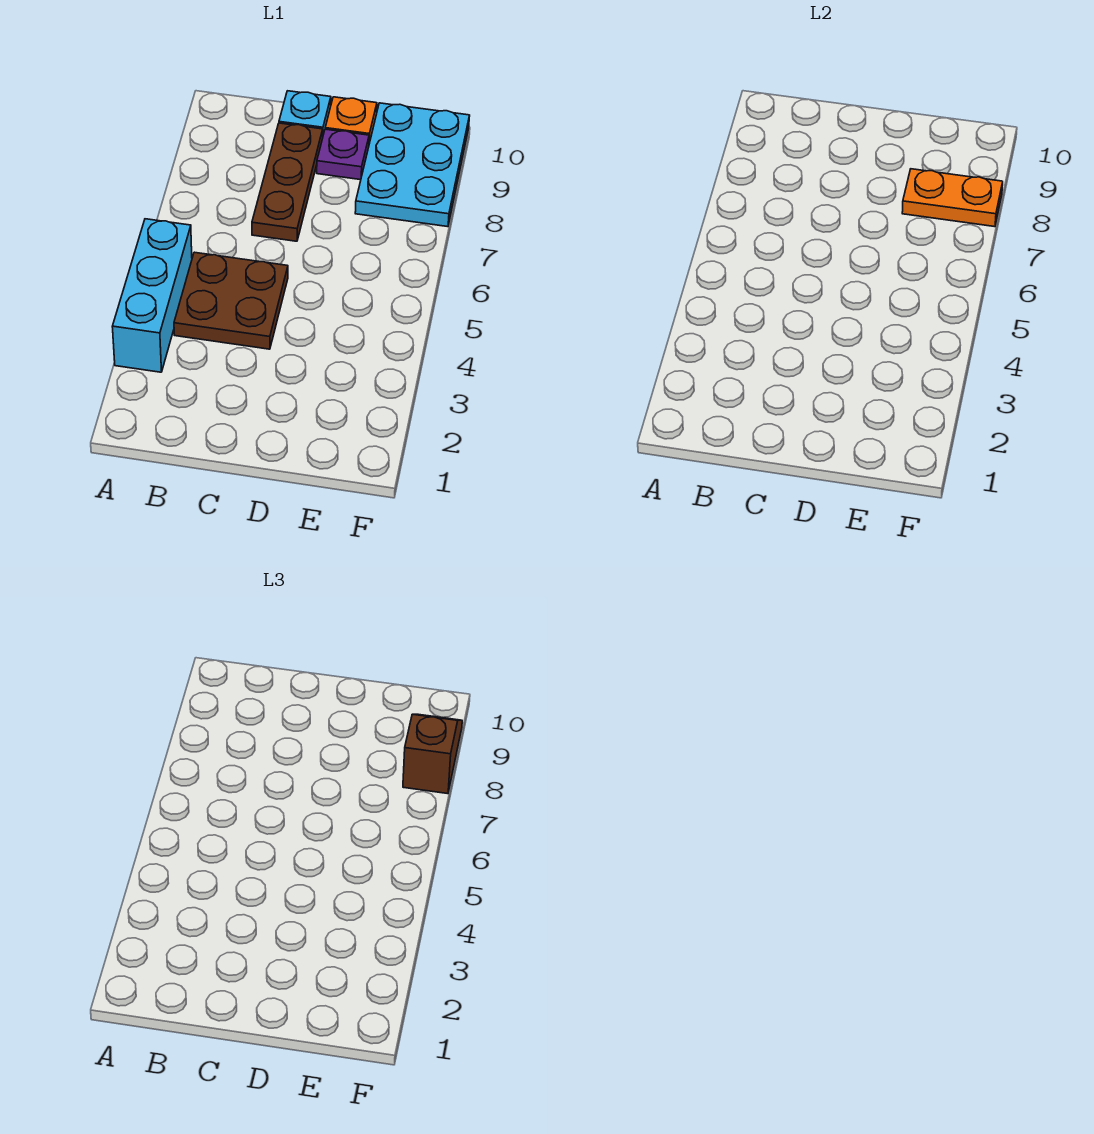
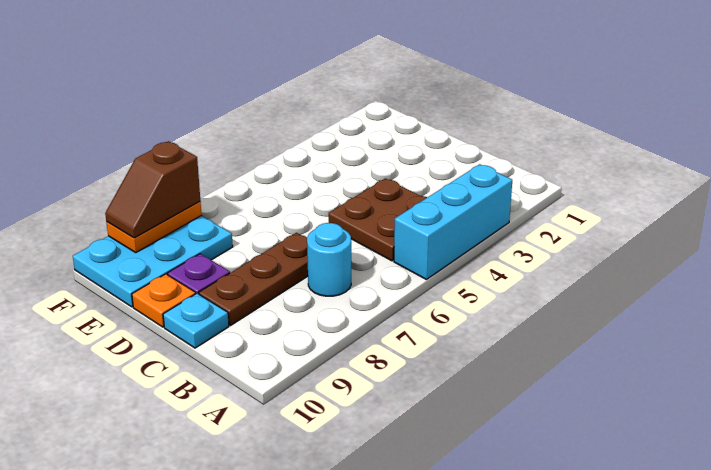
none -> cyan round brick B7 level 1
orange plate E8:F8 level 2 -> orange plate F8:F9 level 2

